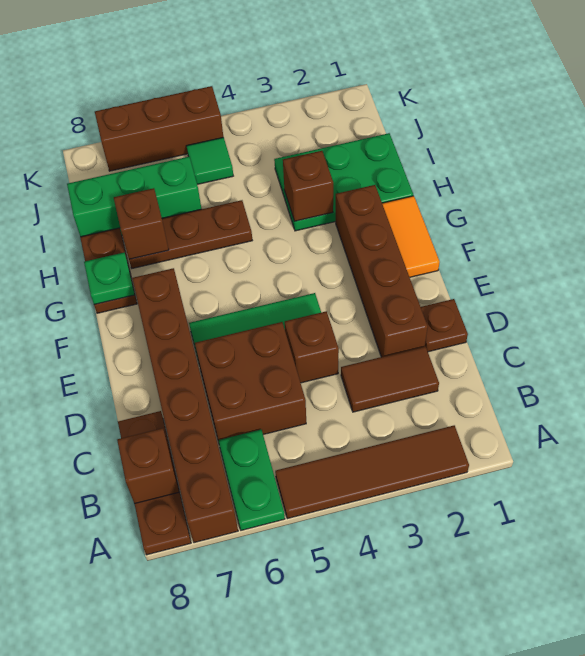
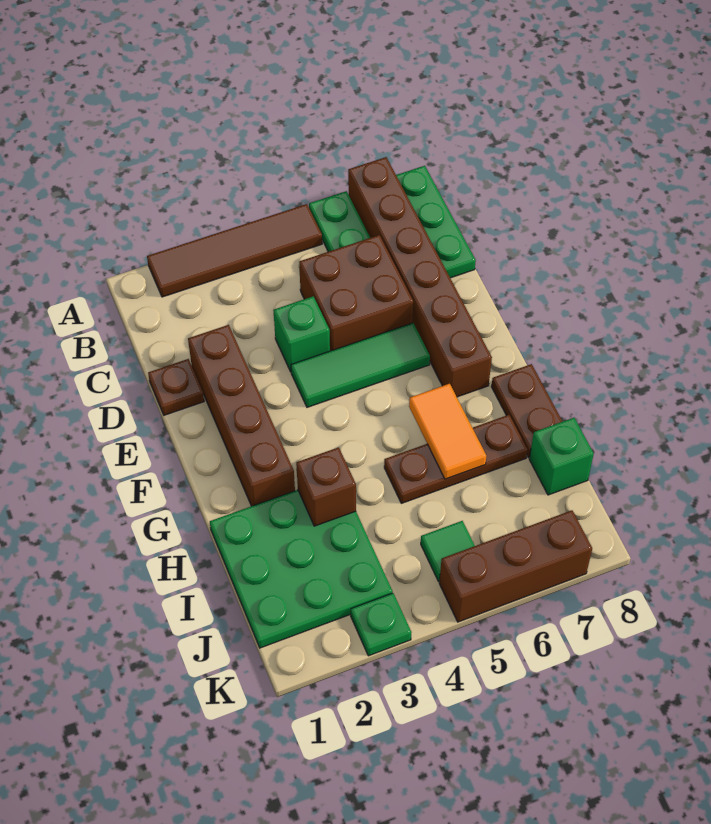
brown plate A8:C8 level 1 -> green plate A8:C8 level 1
brown brick B8 level 2 -> none
brown tile C2:C3 level 1 -> none
brown brick D4 level 1 -> green brick D4 level 1
orange tile F1:G1 level 1 -> orange tile G6:H6 level 2
green plate G8 level 2 -> green plate K3 level 1
green plate H1:I3 level 1 -> green plate H1:J3 level 1
brown brick H7 level 2 -> none
green brick I6:I8 level 1 -> green brick I8 level 1

